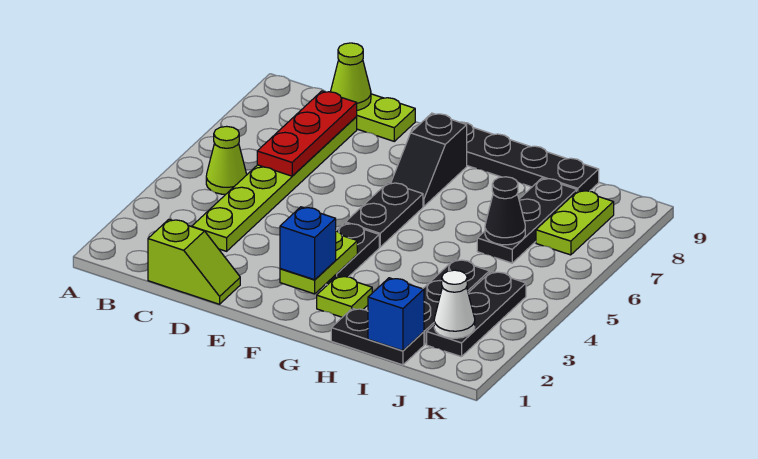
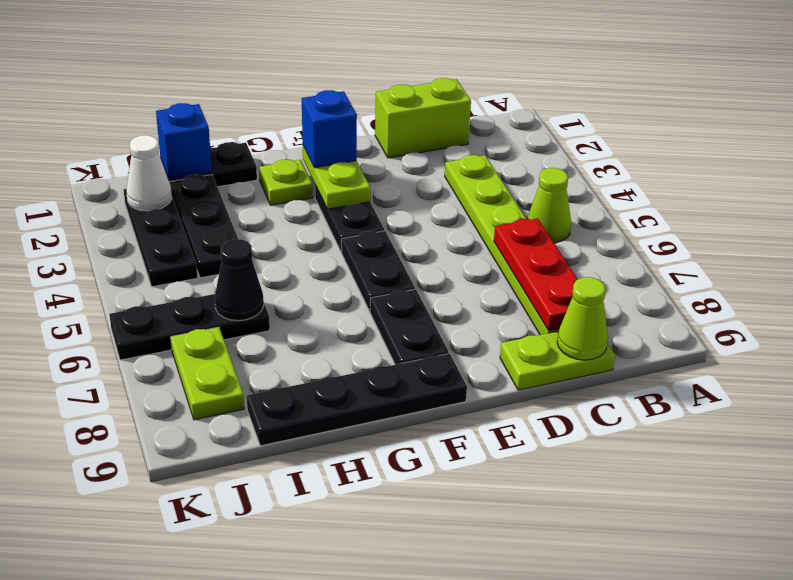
lime slope C1:D1 level 1 top C -> lime brick C1:D1 level 1
black slope F7:F8 level 1 top 8 -> black plate F7:F8 level 1
black plate I6:I8 level 1 -> black plate I6:K6 level 1

